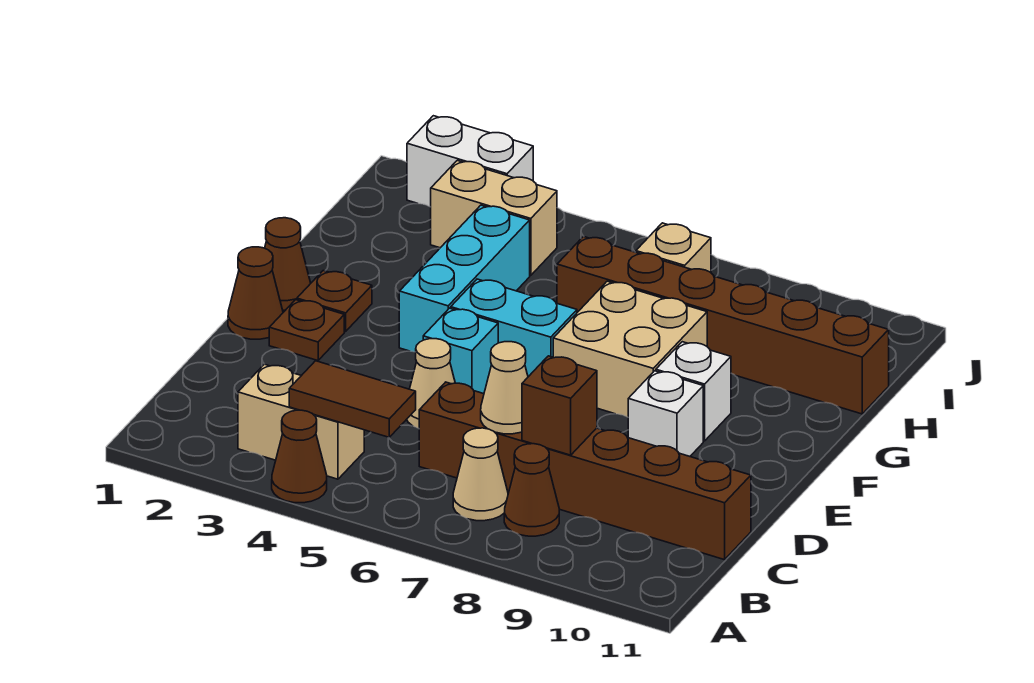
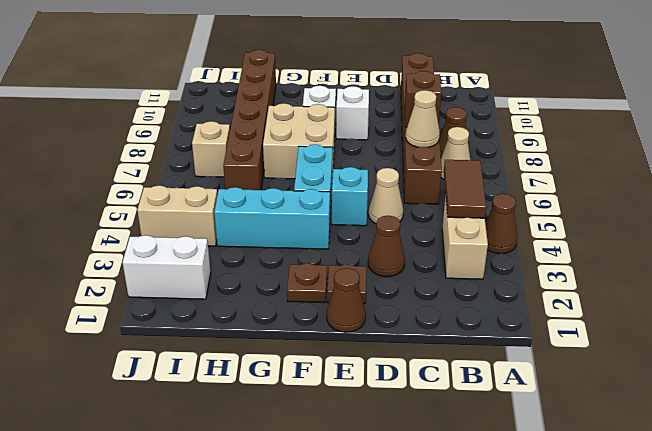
brown cone F1 level 1 -> brown cone D3 level 1
tan brick I3:I4 level 1 -> tan brick I4:J4 level 1
white brick J2:J3 level 1 -> white brick I2:J2 level 1

